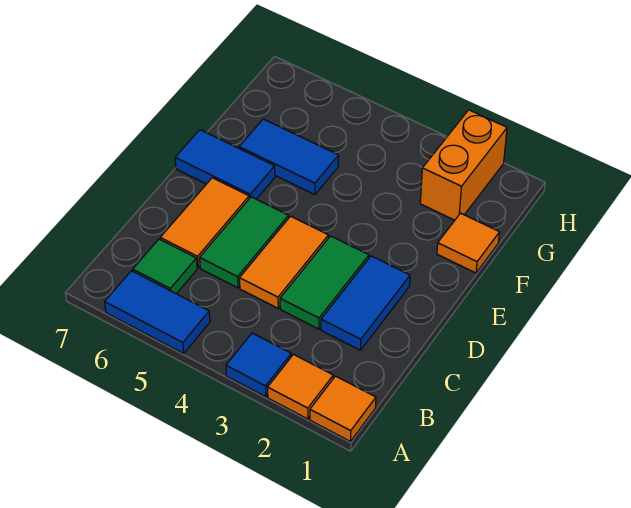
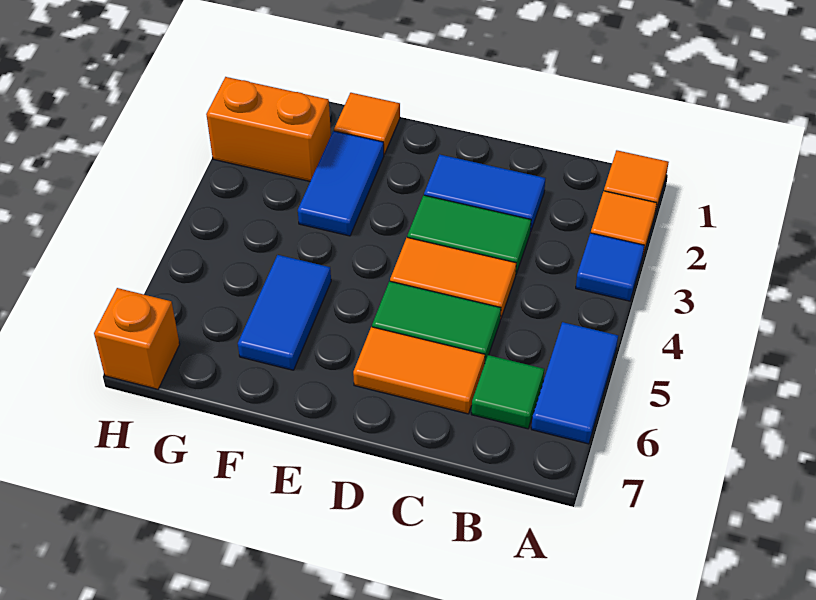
blue tile E6:E7 level 1 -> blue tile F2:F3 level 1
none -> orange brick H7 level 1

